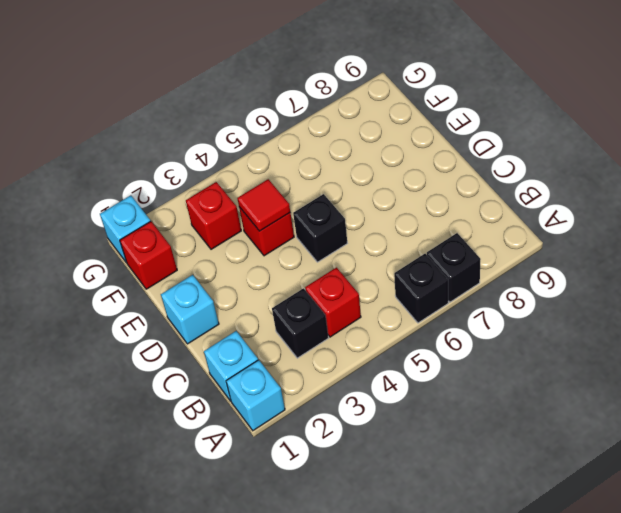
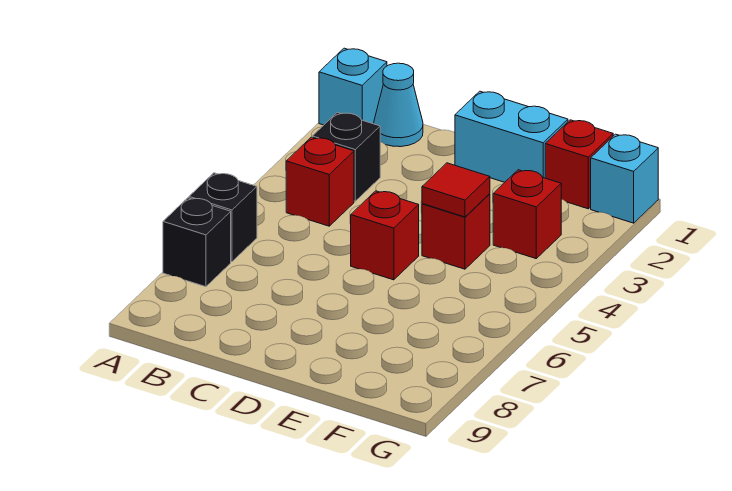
cyan brick B1 level 1 -> cyan cone B1 level 1
cyan brick D1 level 1 -> cyan brick D1:E1 level 1
black brick D5 level 1 -> red brick D5 level 1

